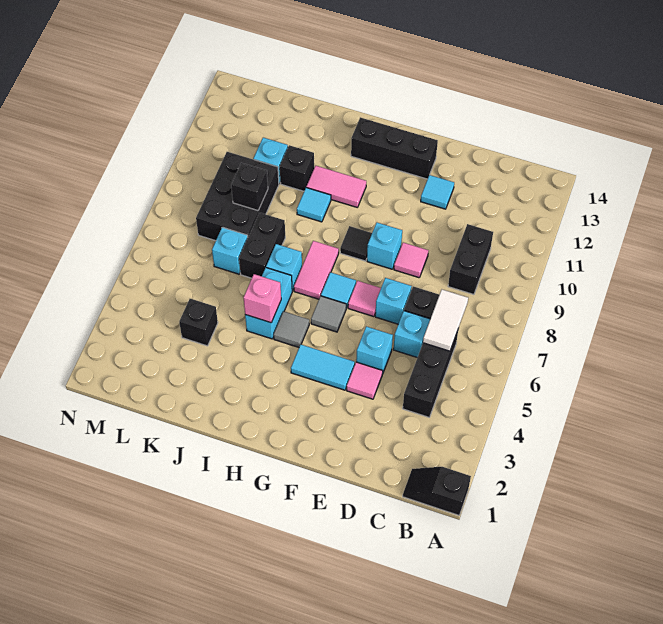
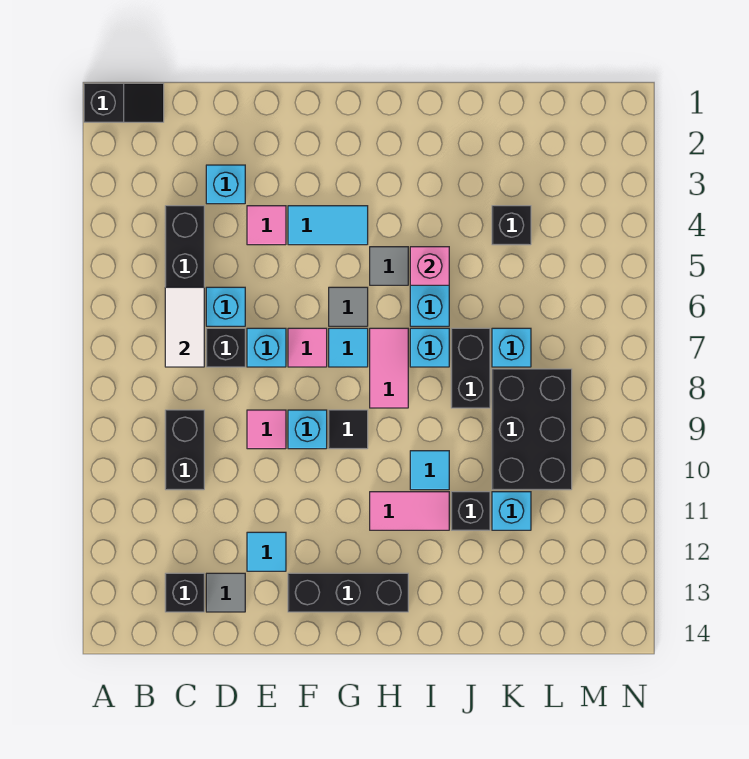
none -> grey tile D13 level 1
cyan brick E5 level 1 -> cyan brick D3 level 1
black brick K9 level 2 -> black brick C13 level 1

